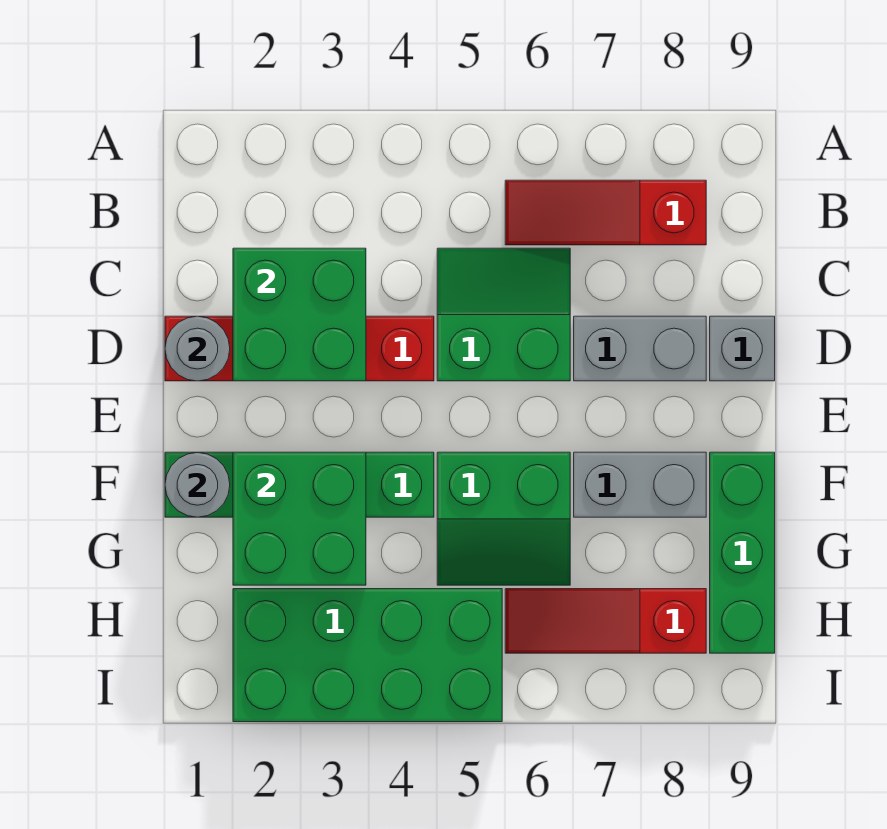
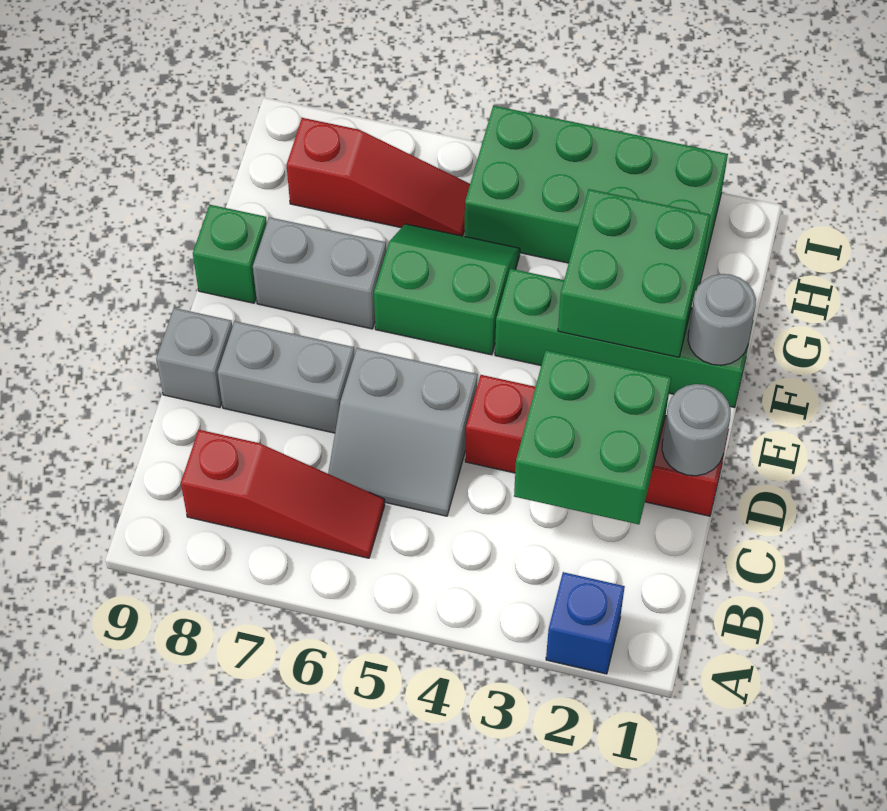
none -> blue brick A2 level 1
green slope C5:D6 level 1 top D -> grey slope C5:D6 level 1 top D
green brick F9:H9 level 1 -> green brick F9 level 1

